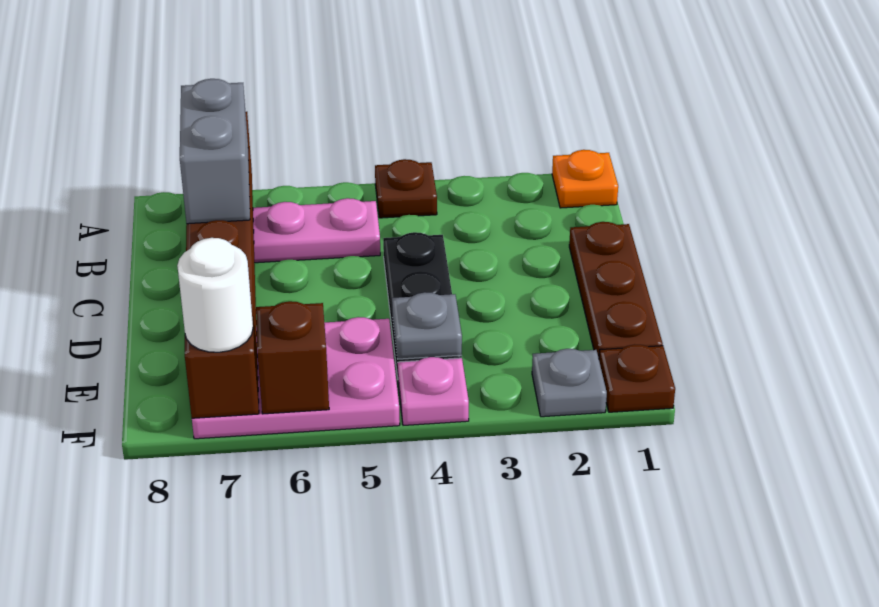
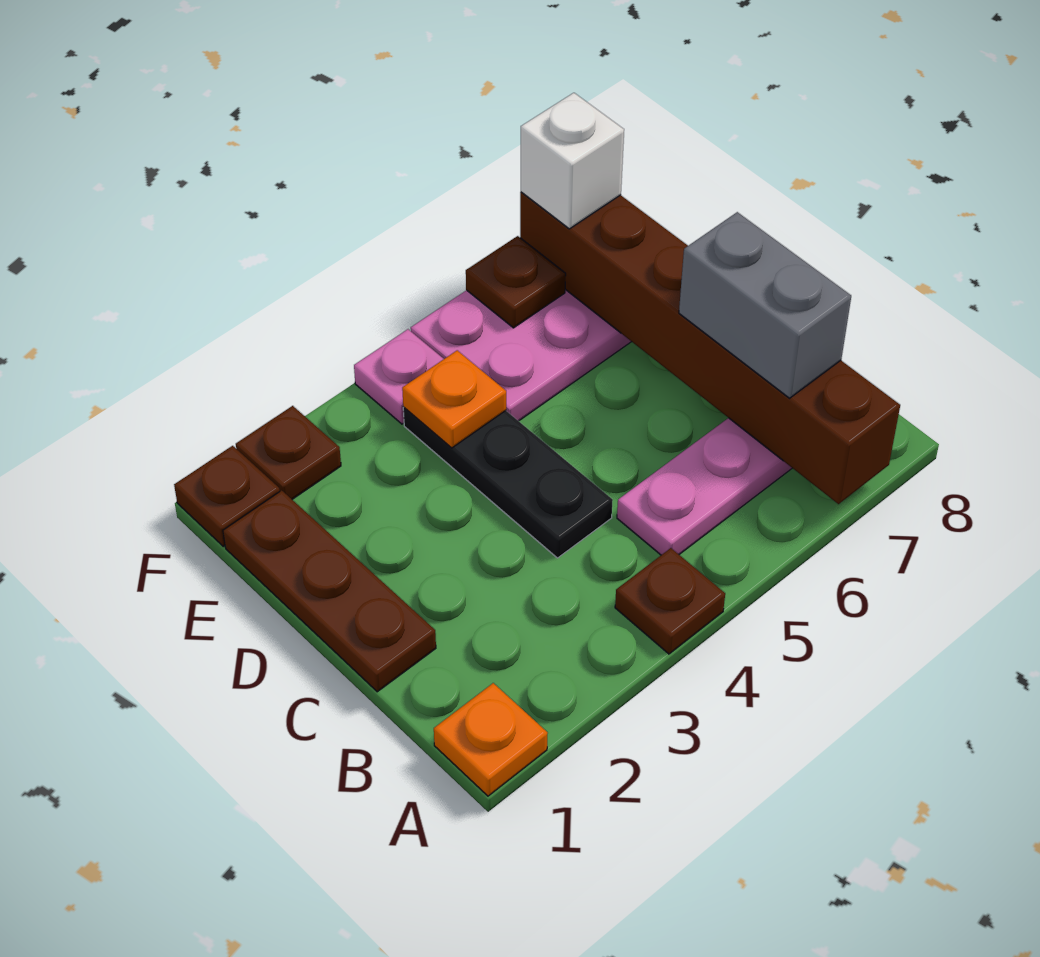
grey plate E4 level 2 -> orange plate E4 level 2
grey plate F2 level 1 -> brown plate F2 level 1
brown brick F6 level 2 -> brown plate F6 level 2
white round brick F7 level 3 -> white brick F7 level 3

